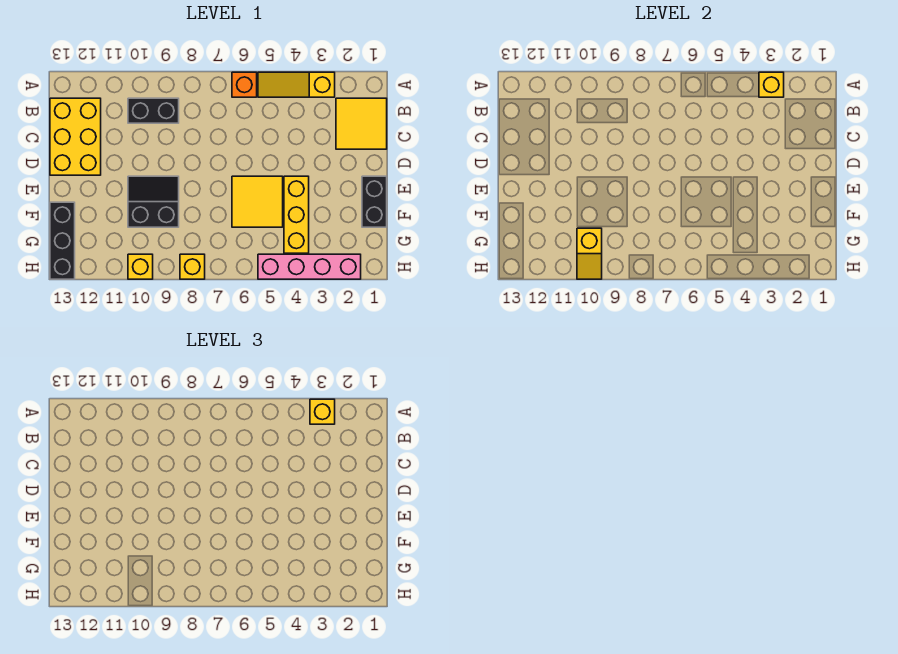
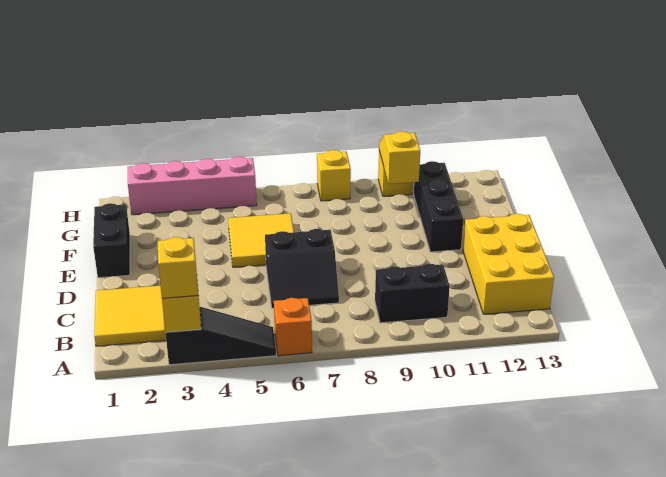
yellow slope A3:A5 level 1 top 3 -> black slope A3:A5 level 1 top 3
yellow brick E4:G4 level 1 -> none
black slope E9:F10 level 1 top F -> black slope C6:D7 level 1 top D
black brick F13:H13 level 1 -> black brick E11:G11 level 1

